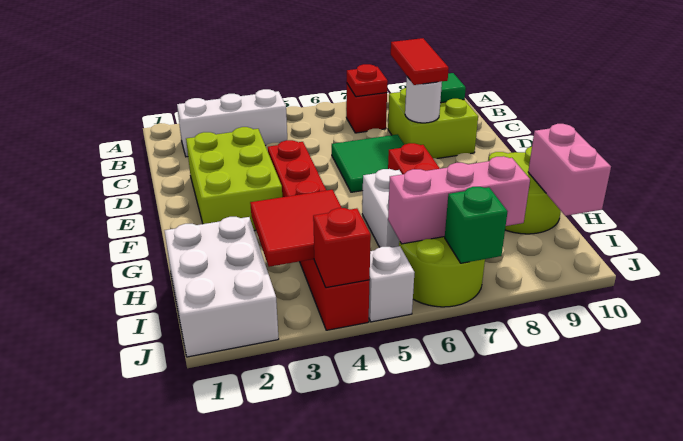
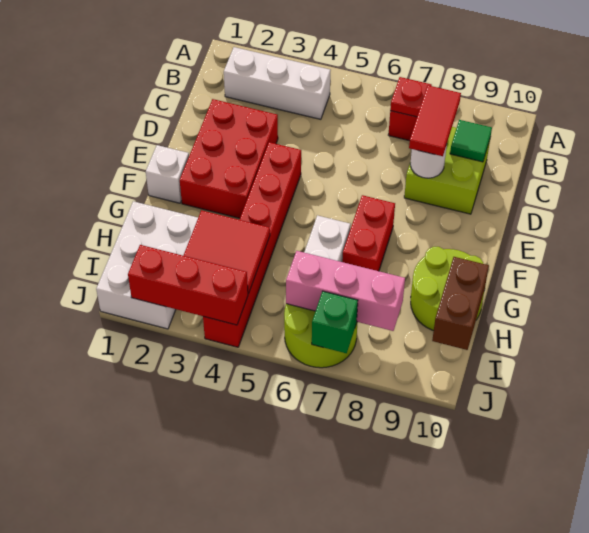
lime brick D2:F3 level 1 -> red brick D2:F3 level 1
green tile D6:E7 level 1 -> none
pink brick H10:I10 level 2 -> brown brick H10:I10 level 2
red brick J4 level 2 -> red brick J2:J4 level 2
white brick J5 level 1 -> white brick F1 level 1

